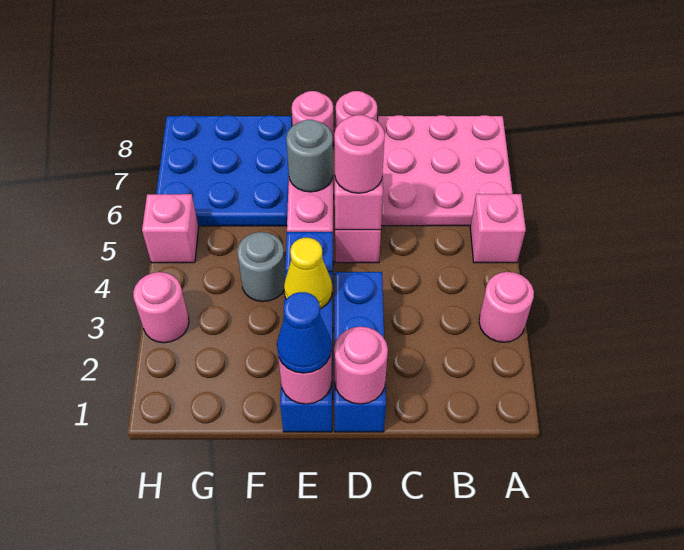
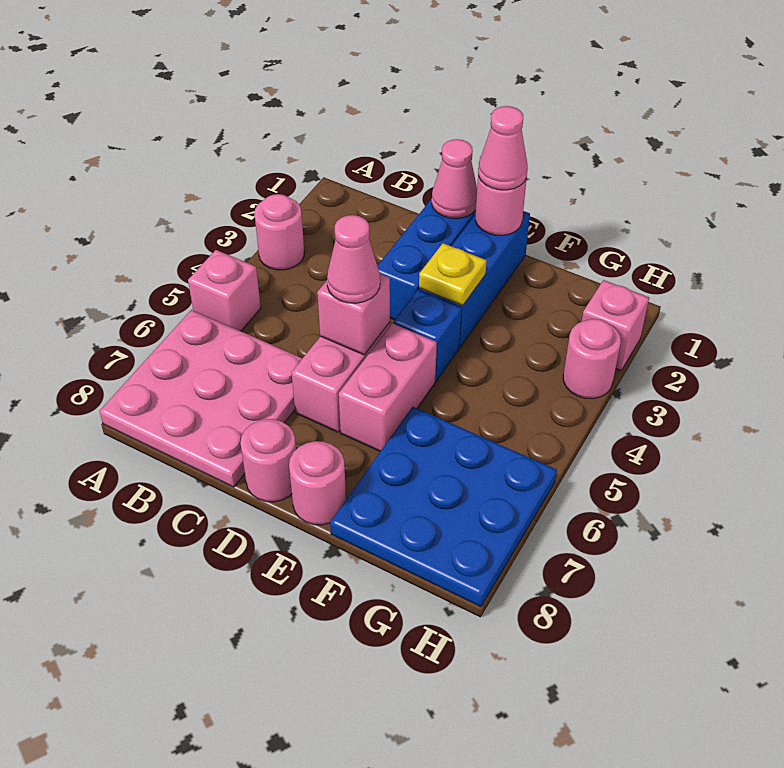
pink round brick D1 level 2 -> pink cone D1 level 2
pink round brick D5 level 3 -> pink cone D5 level 3
blue cone E1 level 3 -> pink cone E1 level 3
yellow cone E3 level 2 -> yellow plate E3 level 2
grey round brick E6 level 2 -> none
grey round brick F4 level 1 -> none
pink brick H5 level 1 -> pink brick H2 level 1

